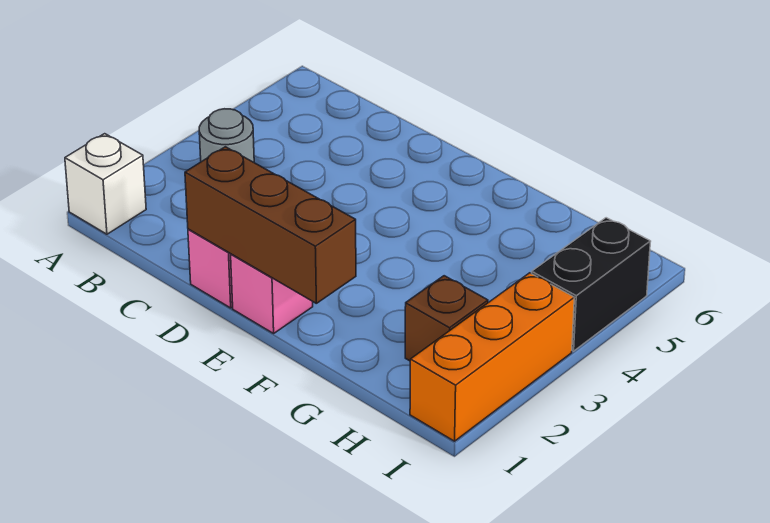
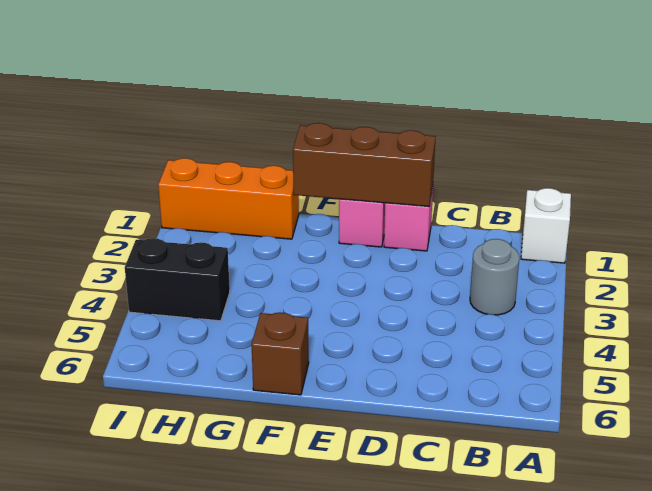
brown brick H2 level 1 -> brown brick F6 level 1
orange brick I1:I3 level 1 -> orange brick G1:I1 level 1
black brick I4:I5 level 1 -> black brick H4:I4 level 1

